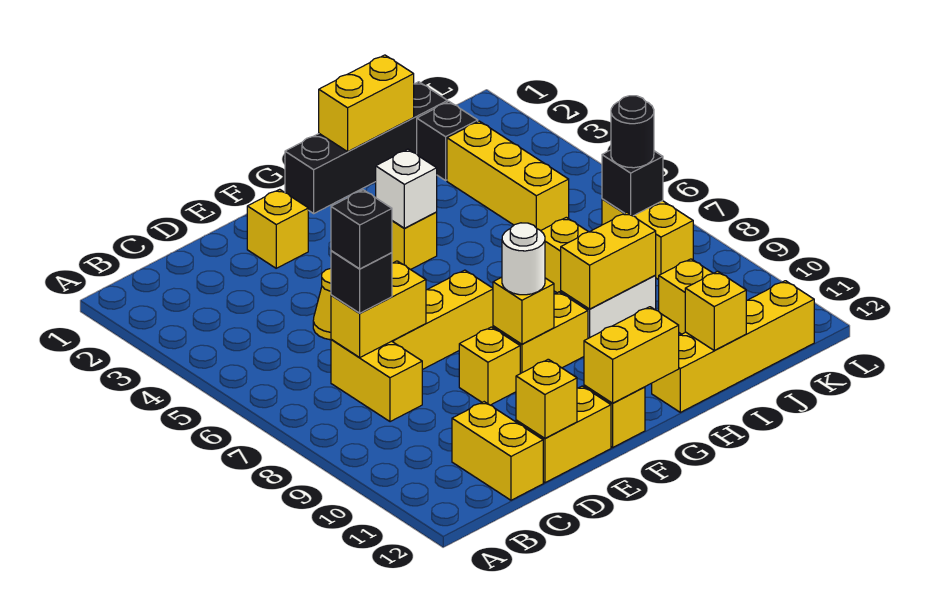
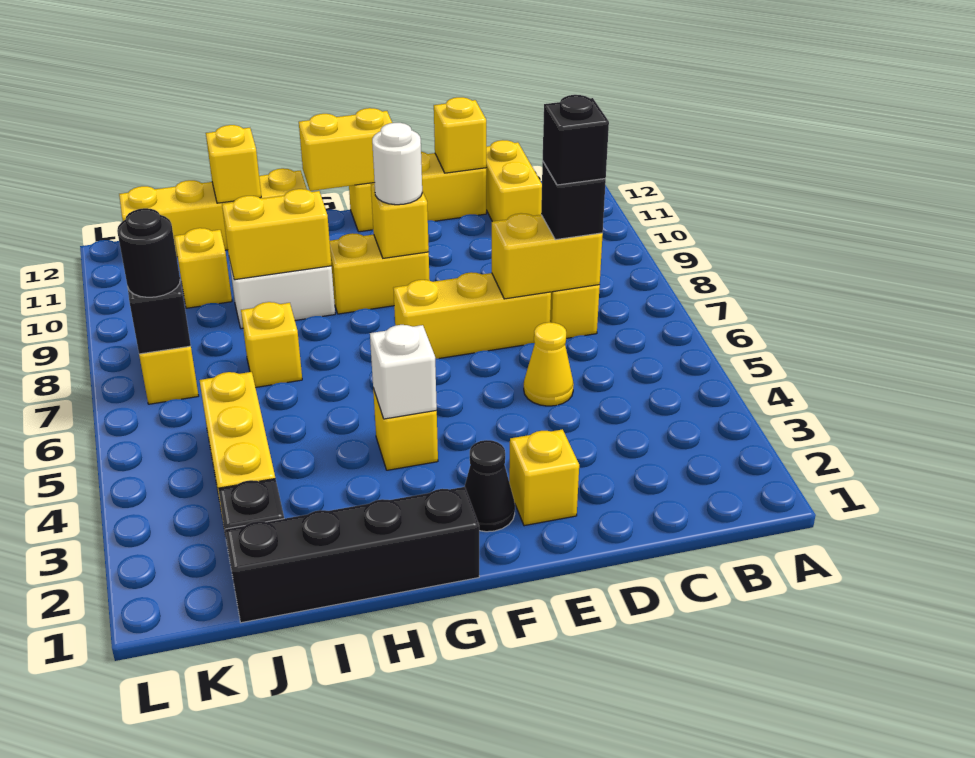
yellow brick E9 level 1 -> none
none -> black cone F2 level 1
yellow brick H1:I1 level 2 -> none

